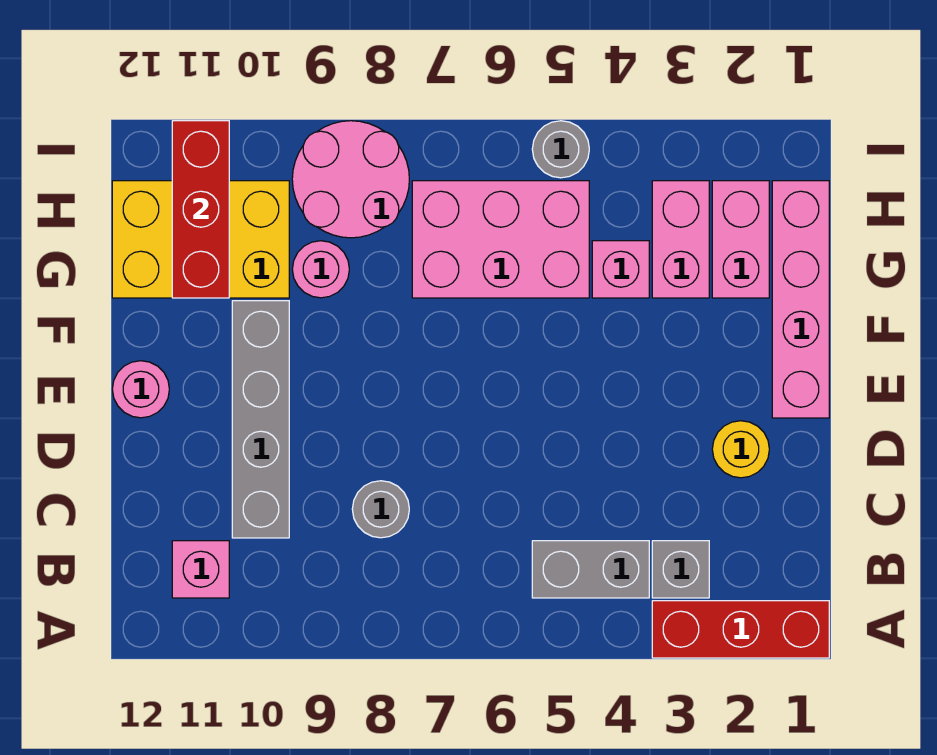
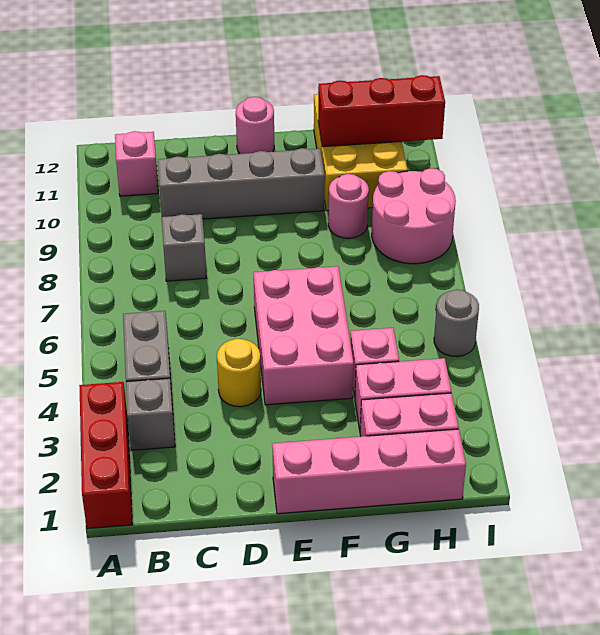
grey round brick C8 level 1 -> grey brick C8 level 1
yellow round brick D2 level 1 -> yellow round brick D4 level 1
pink brick G5:H7 level 1 -> pink brick E4:F6 level 1

